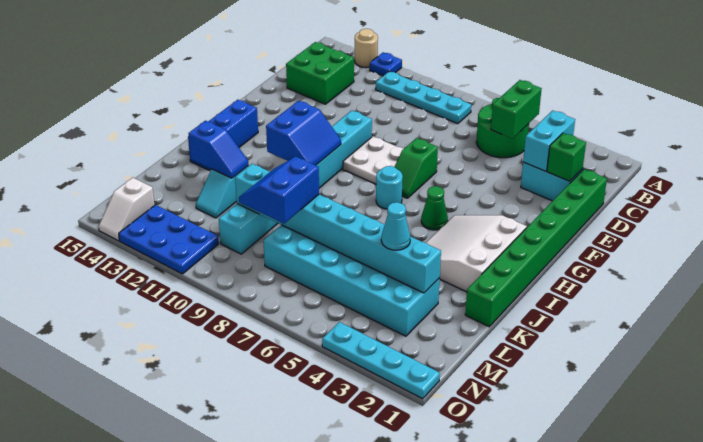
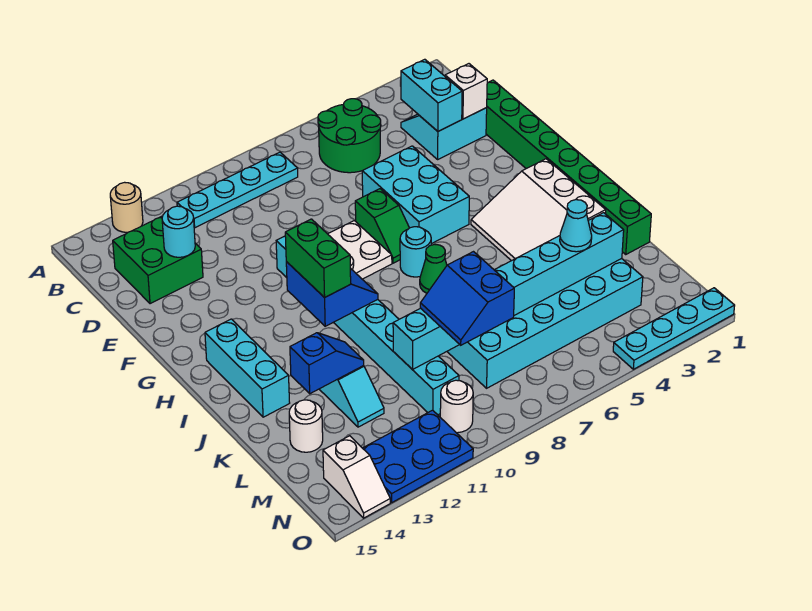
blue plate A12 level 1 -> none
green brick B5:C5 level 2 -> green brick H11:I11 level 3
green brick D2 level 2 -> white brick D2 level 2
none -> cyan round brick D13 level 2
none -> cyan brick E5:G6 level 1
green cone H5 level 1 -> green cone I7 level 1
blue brick H14:J14 level 1 -> cyan brick H14:J14 level 1
none -> white round brick L14 level 1
none -> white round brick N10 level 1

